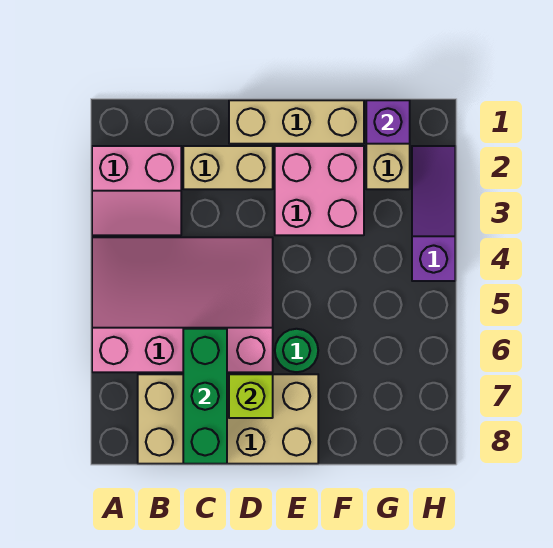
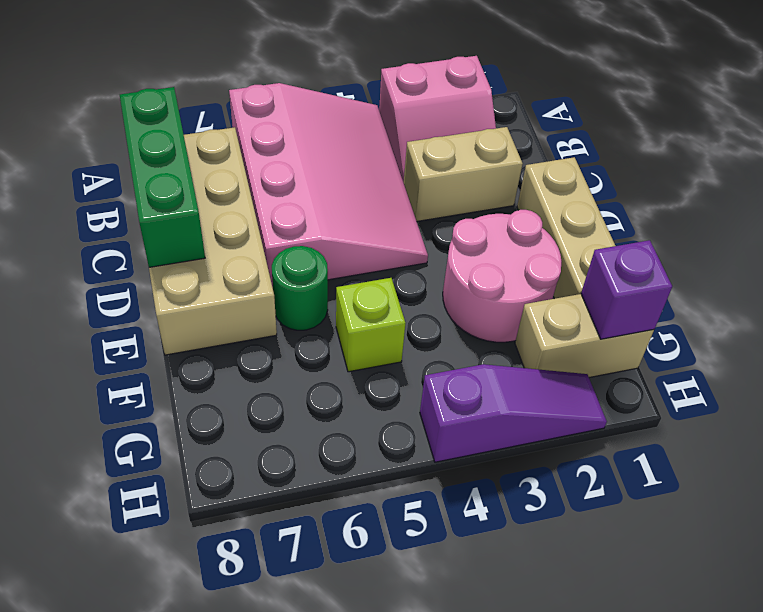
pink slope A2:B3 level 1 top 2 -> pink slope A2:B3 level 1 top A
tan brick C2:D2 level 1 -> tan brick C2:C3 level 1
green brick C6:C8 level 2 -> green brick B8:D8 level 2
lime brick D7 level 2 -> lime brick F5 level 1
pink brick E2:F3 level 1 -> pink round brick E2:F3 level 1

